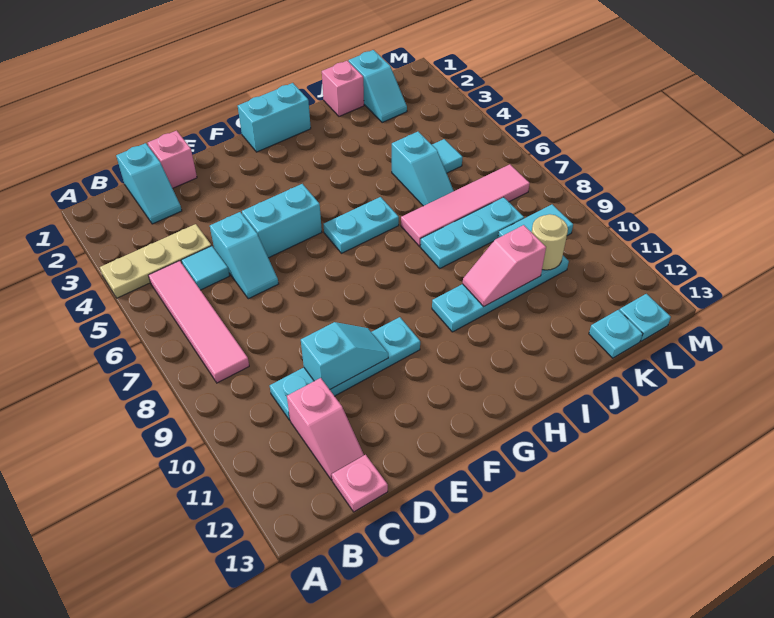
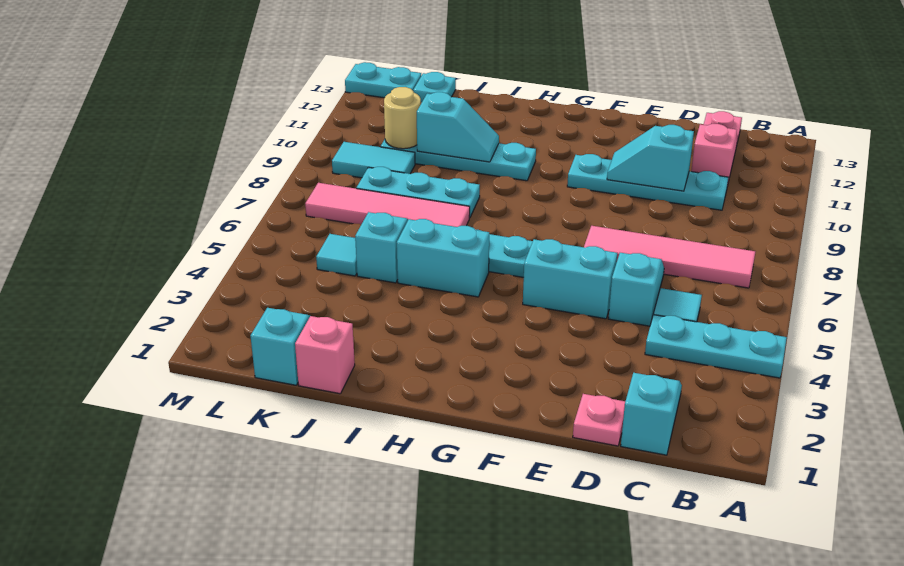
tan plate A4:C4 level 1 -> cyan plate A4:C4 level 1
pink tile B5:B8 level 1 -> pink tile B7:E7 level 1
pink brick D1 level 1 -> pink plate D1 level 1
cyan brick G1:H1 level 1 -> cyan brick H5:I5 level 1
pink slope I10:J10 level 2 top J -> cyan slope I10:J10 level 2 top J
cyan plate L13 level 1 -> cyan plate L13:M13 level 1

